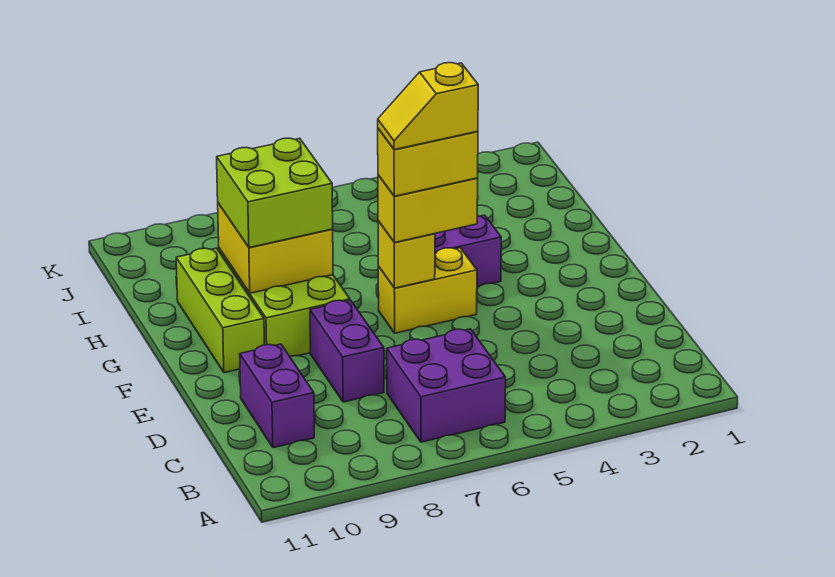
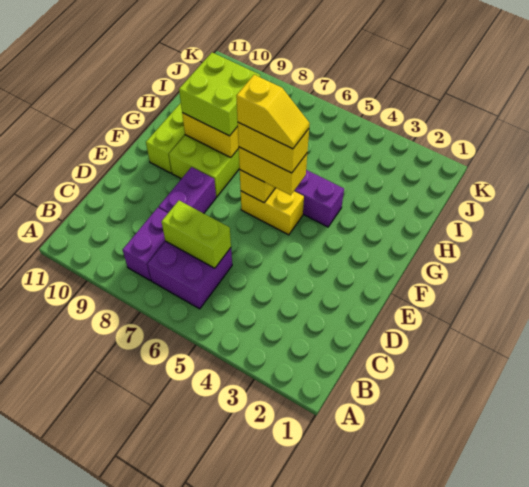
none -> lime brick C6:C7 level 2
purple brick C10:D10 level 1 -> purple brick B8:C8 level 1
yellow slope F5:F6 level 5 top 5 -> yellow slope F5:F6 level 5 top 6

